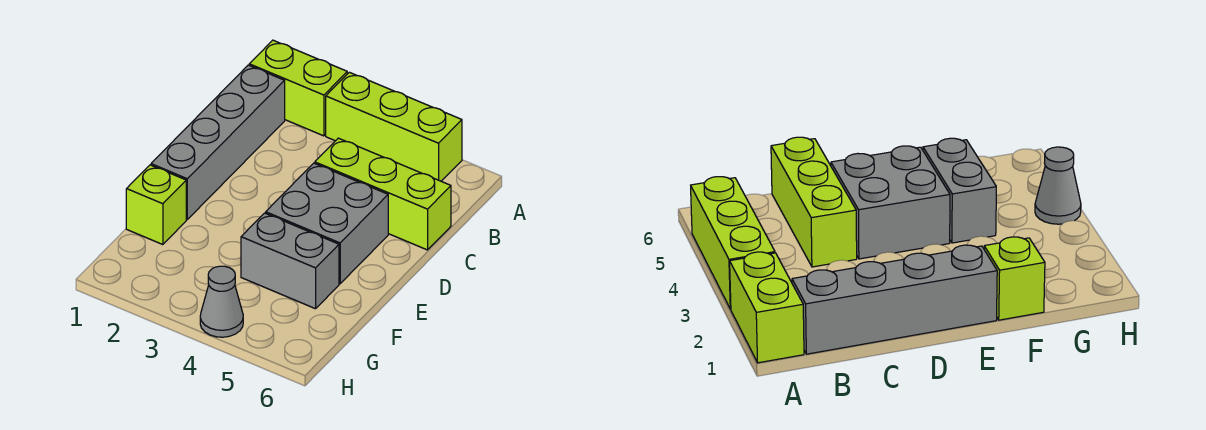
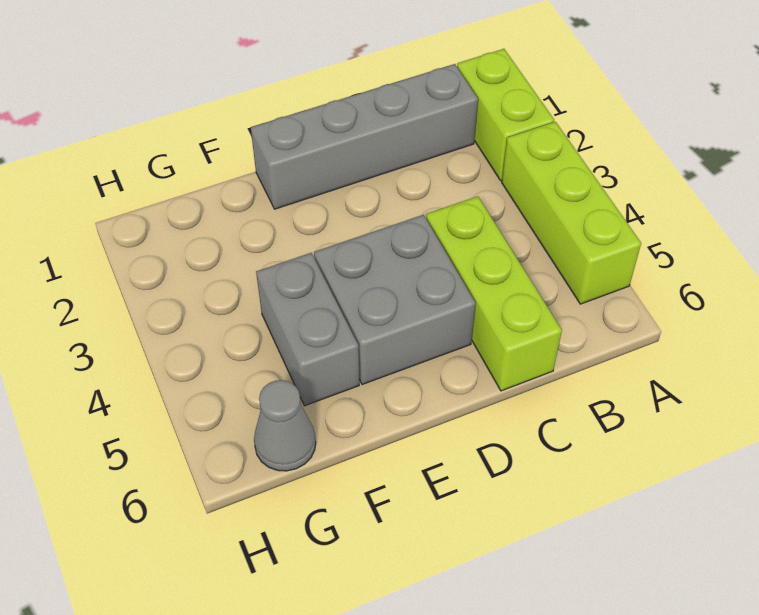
lime brick F1 level 1 -> none
grey cone H4 level 1 -> grey cone G6 level 1

